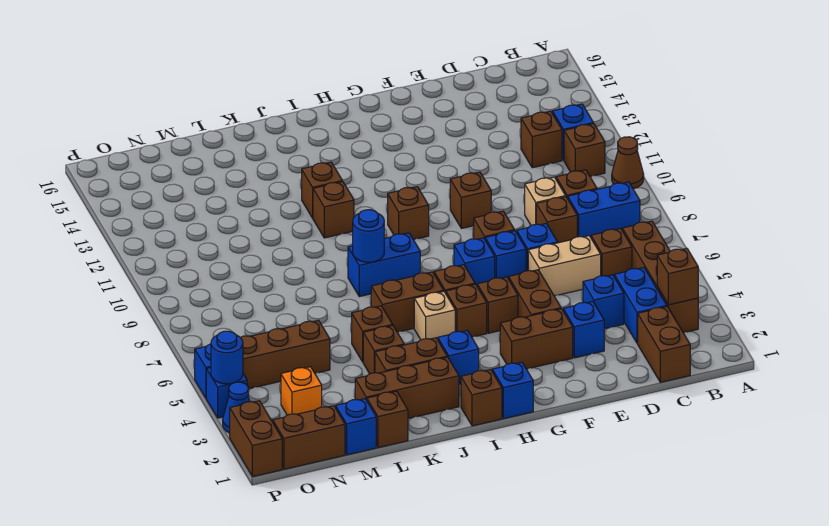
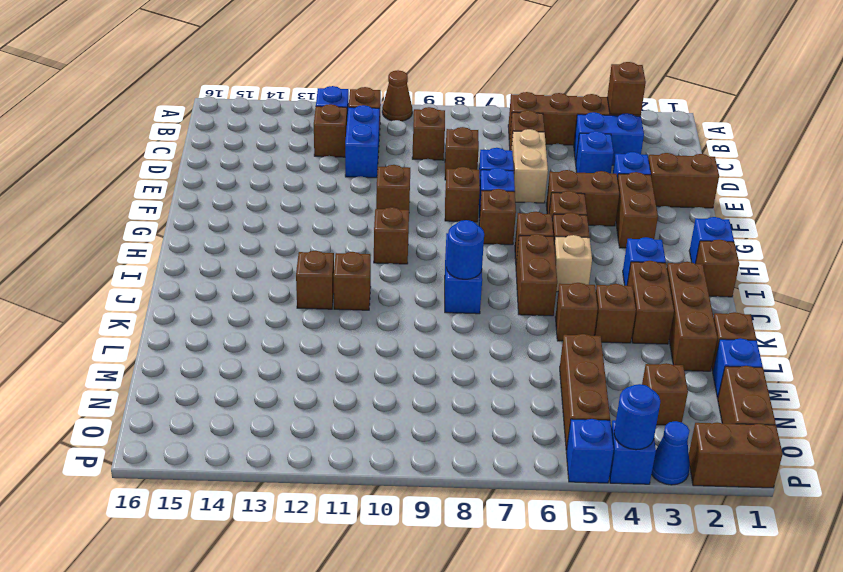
blue brick B8:C8 level 1 -> blue brick C11:D11 level 1
brown brick C1:C2 level 1 -> brown brick E1:E2 level 1
tan brick D9 level 1 -> none
blue brick G7 level 1 -> brown brick G7 level 1
orange brick N3 level 1 -> brown brick N3 level 1

